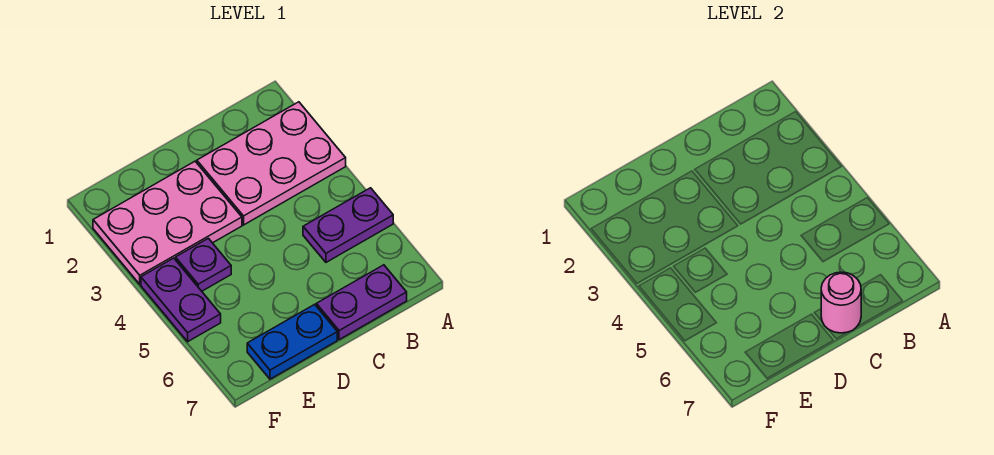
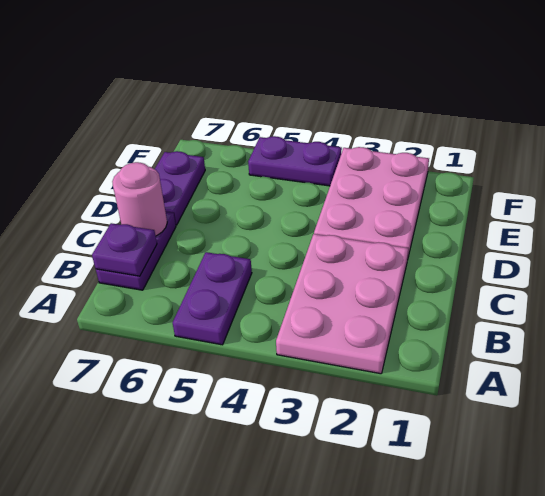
blue plate D7:E7 level 1 -> purple plate D7:E7 level 1
purple plate E4 level 1 -> purple plate B7 level 2

